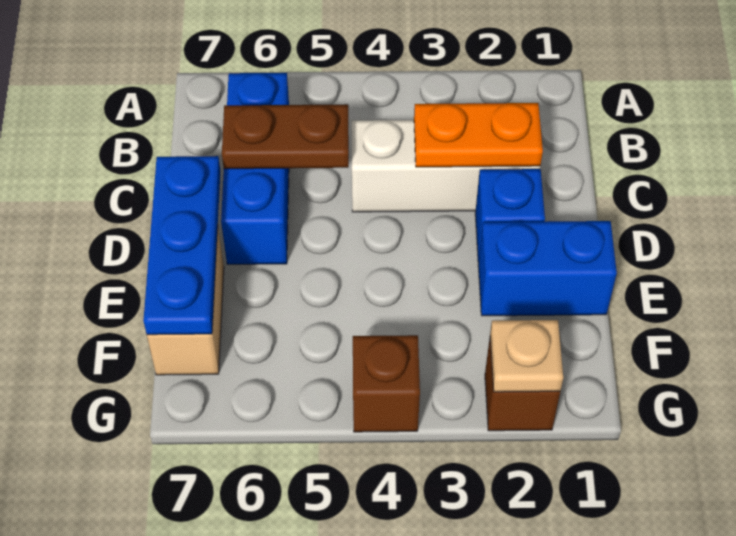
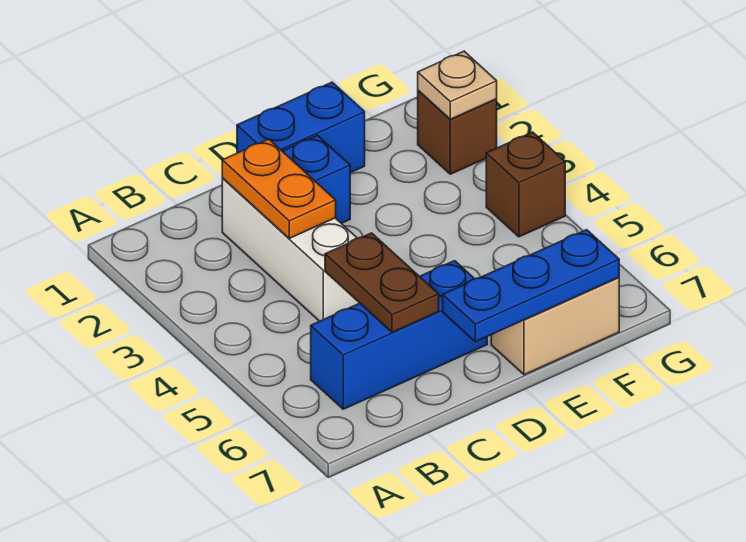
blue brick E1:E2 level 1 -> blue brick D1:E1 level 1

